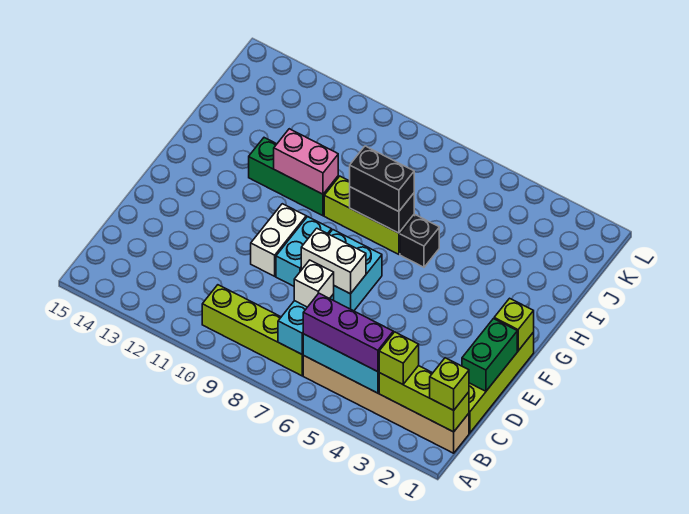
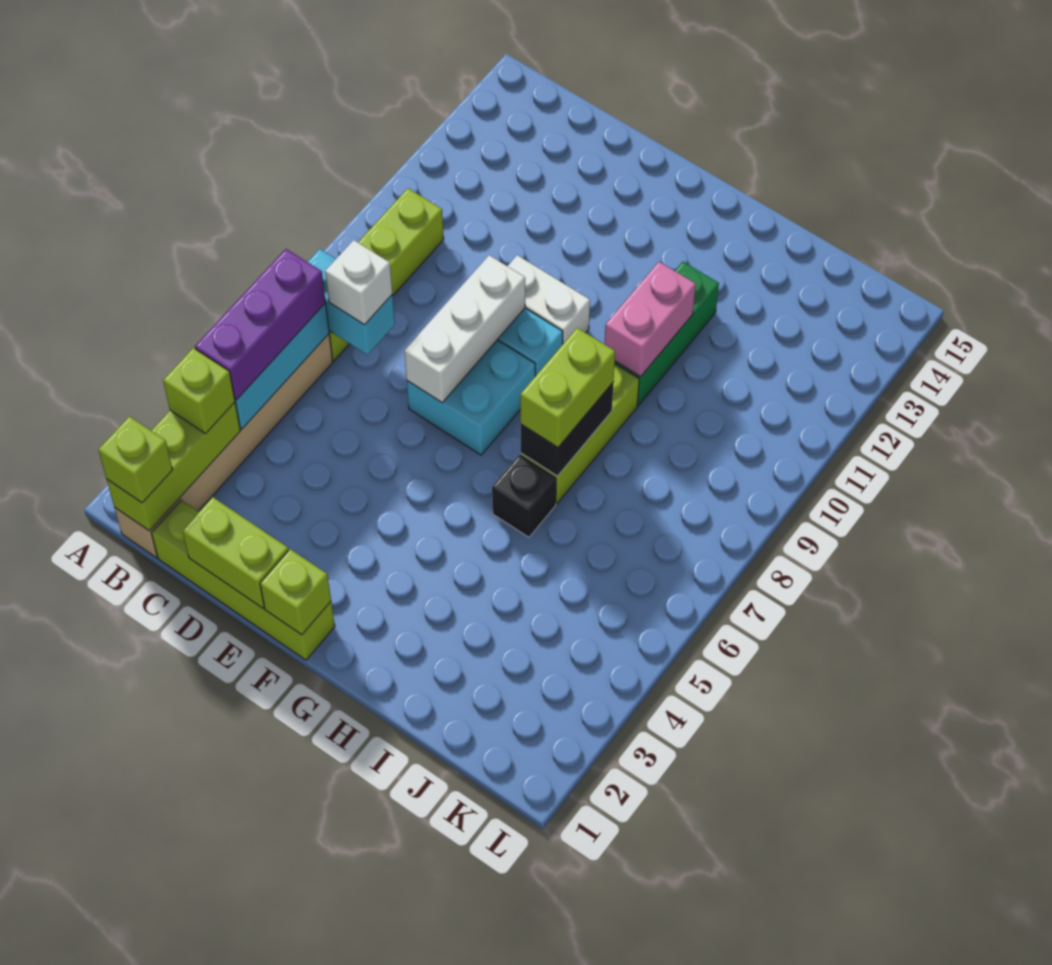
green brick D1:E1 level 2 -> lime brick D1:E1 level 2
white brick E7:E8 level 2 -> white brick E7:E9 level 2
black brick H7:H8 level 3 -> lime brick H7:H8 level 3

